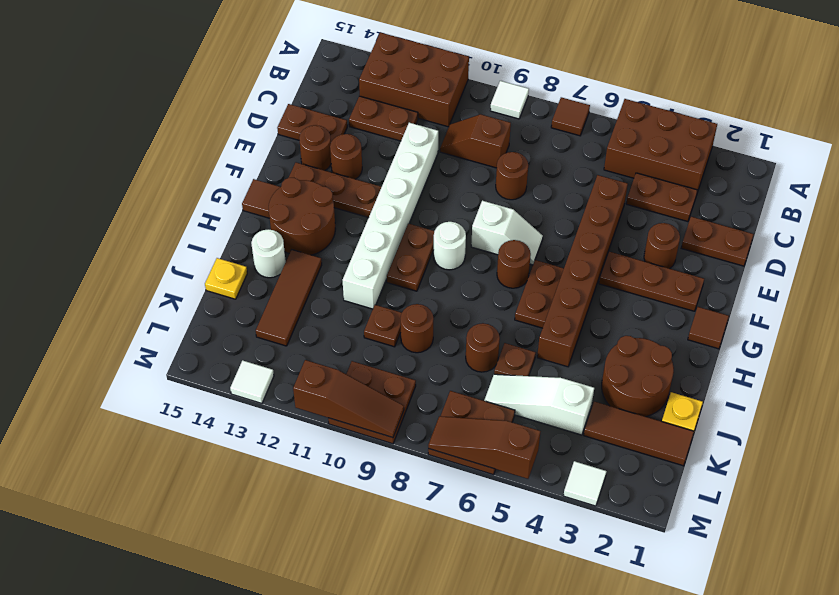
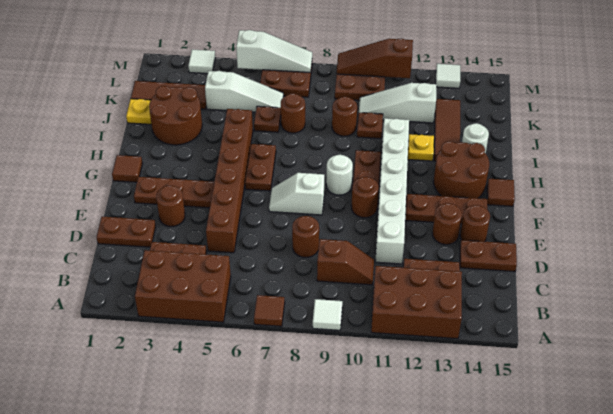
brown round brick G7 level 1 -> brown round brick F10 level 1
yellow plate J15 level 1 -> yellow plate I12 level 1
none -> white slope K10:K12 level 1 top 12
brown slope M5:M7 level 2 top 5 -> white slope M5:M7 level 2 top 5

